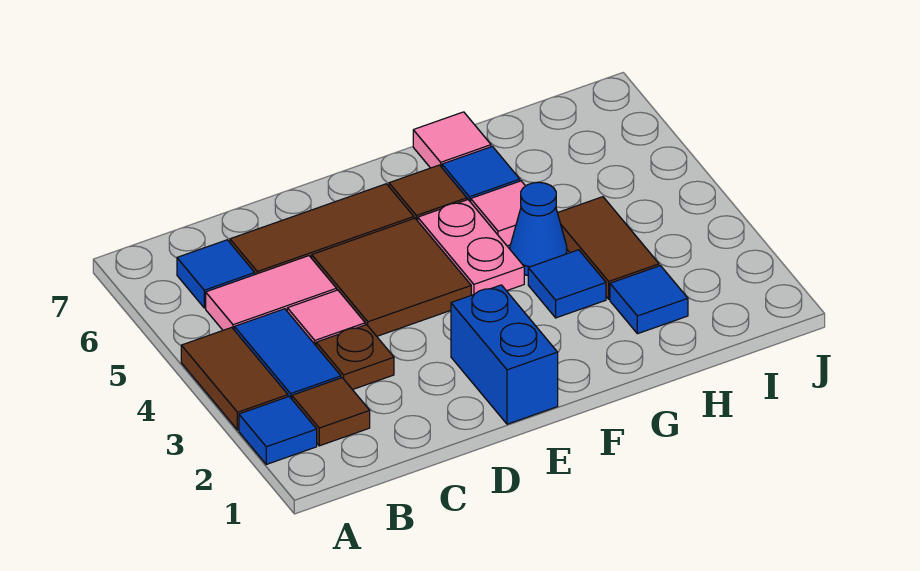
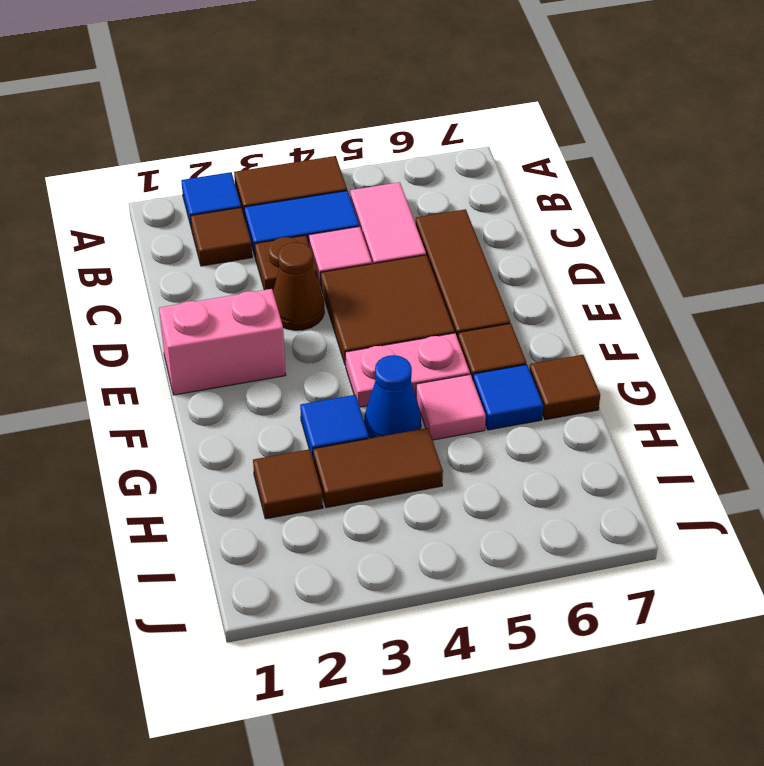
blue tile B6 level 1 -> none
none -> brown cone D3 level 1
blue brick E1:E2 level 1 -> pink brick E1:E2 level 1
pink tile G7 level 1 -> brown tile G7 level 1
blue tile H2 level 1 -> brown tile H2 level 1

